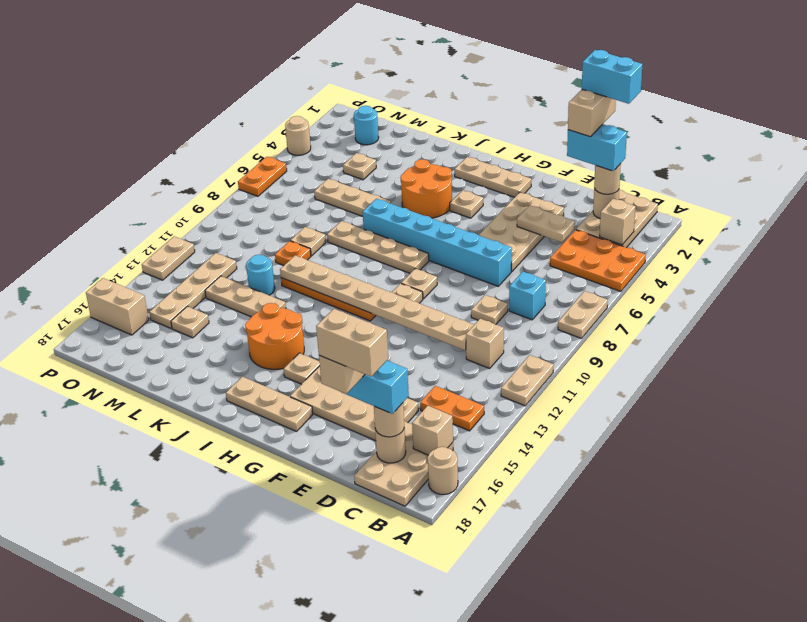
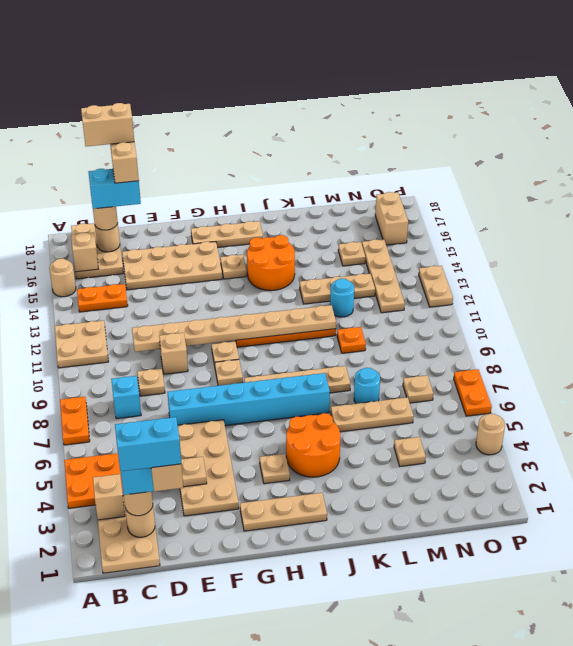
tan plate A7:A8 level 1 -> orange plate A7:A8 level 1
tan plate A11:A12 level 1 -> tan plate A11:B12 level 1
tan round brick A17 level 1 -> tan round brick A15 level 1
tan brick C11 level 1 -> tan brick E10 level 1
tan plate L9 level 1 -> tan plate N7 level 1
cyan round brick N2 level 1 -> cyan round brick L7 level 1
tan brick O16:P16 level 1 -> tan brick O16:O17 level 1

